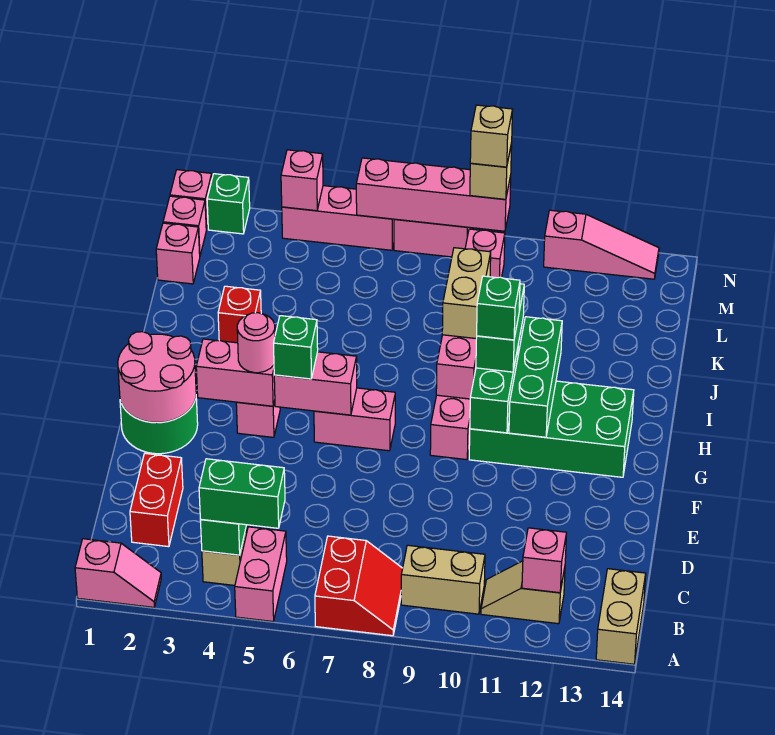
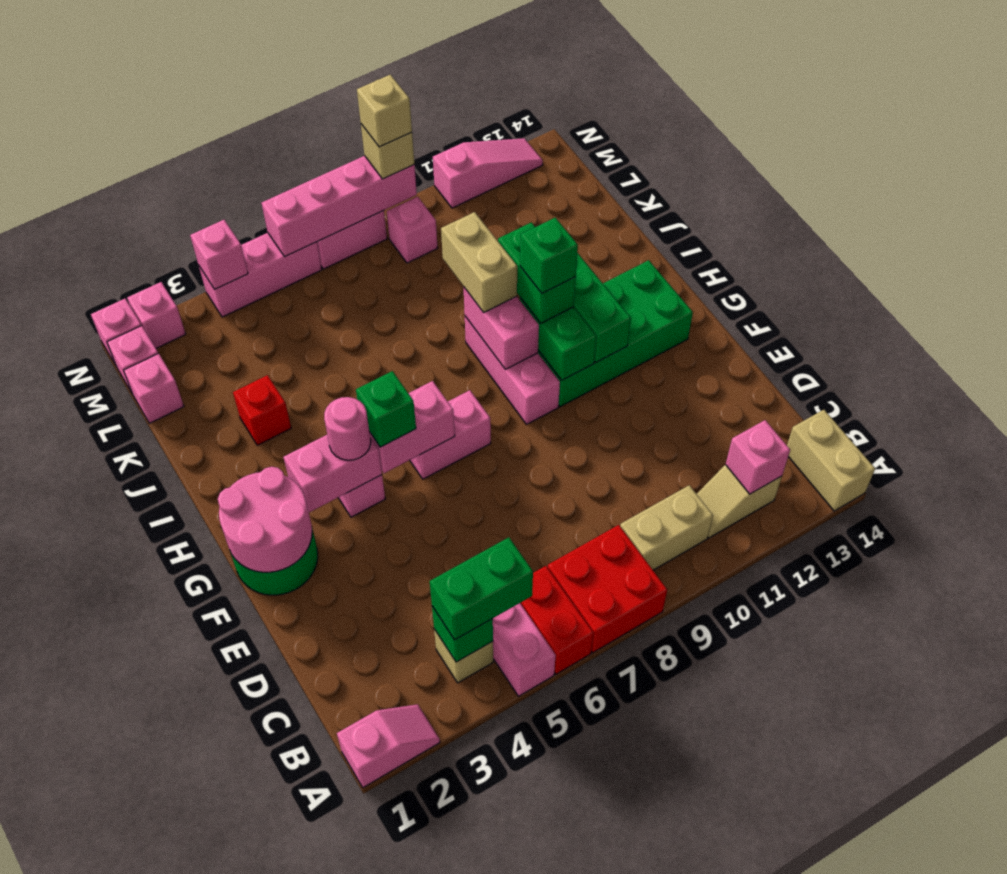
red slope A7:B8 level 1 top 7 -> red brick A7:B8 level 1
red brick C2:D2 level 1 -> red brick A6:B6 level 1
green brick N2 level 1 -> pink brick N2 level 1

